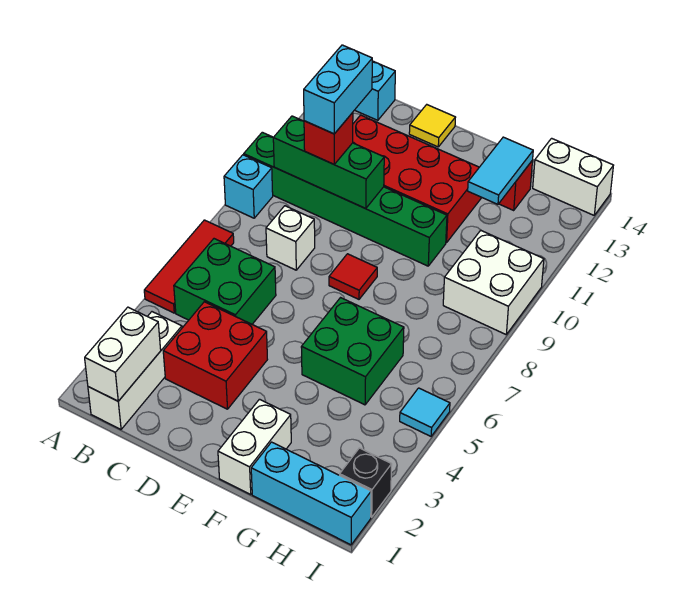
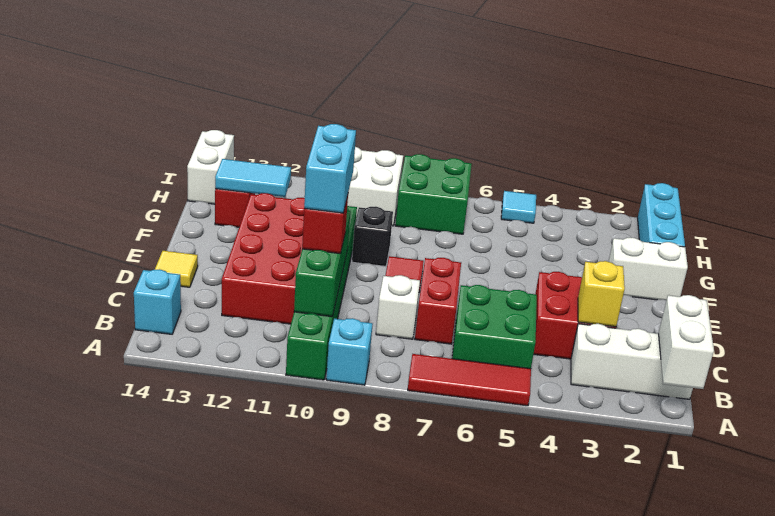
white brick B1:B2 level 2 -> white brick A1:B1 level 2
none -> yellow brick C3 level 2
none -> red brick C7:D7 level 1
cyan brick C10:C11 level 4 -> cyan brick C10:D10 level 4
green brick F5:G6 level 1 -> green brick H7:I8 level 1
black brick I2 level 1 -> black brick F9 level 1

